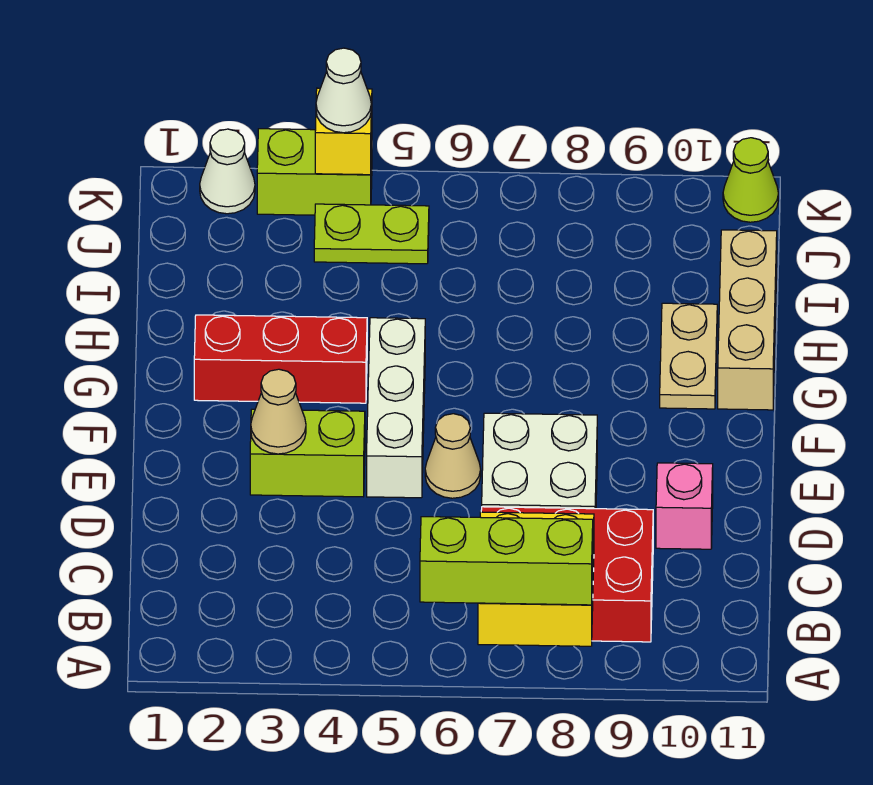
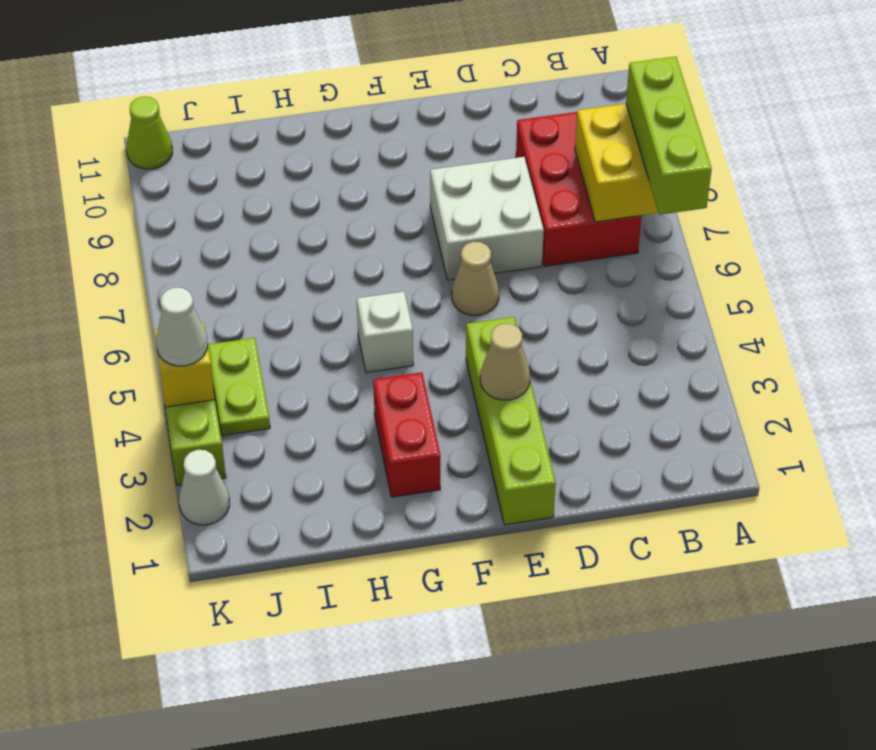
pink brick D10 level 1 -> none
lime brick E3:E4 level 1 -> lime brick E1:E4 level 1
white brick E5:G5 level 1 -> white brick G5 level 1
red brick G2:G4 level 1 -> red brick G2:G3 level 1
tan plate G10:H10 level 1 -> none
tan brick G11:I11 level 1 -> none

